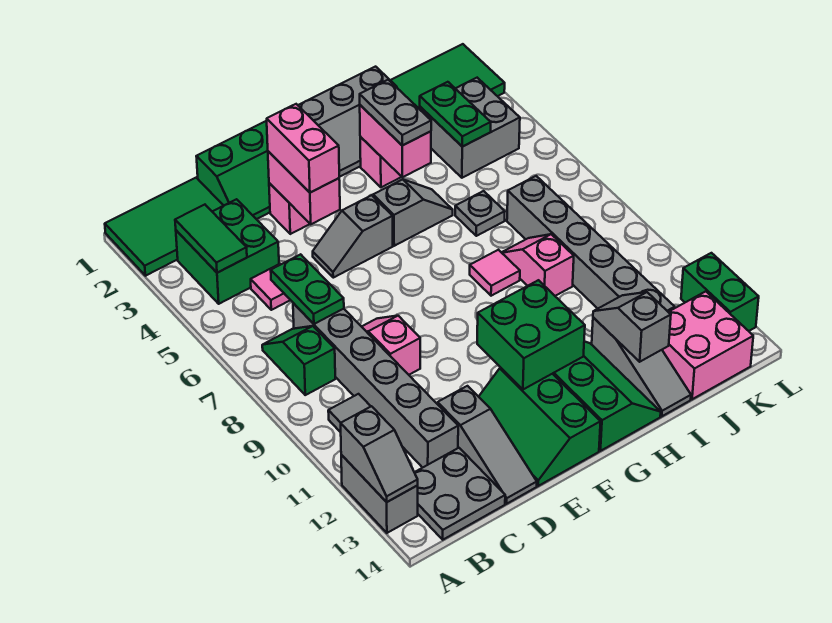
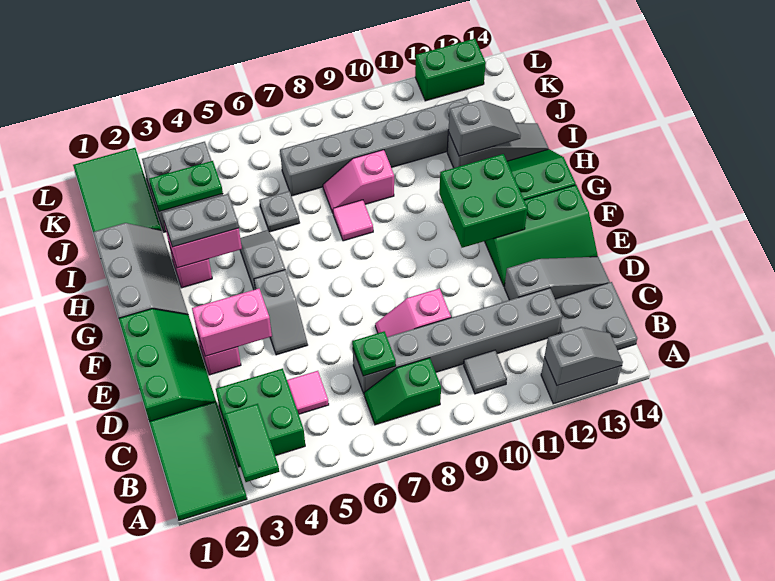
green tile B3:B4 level 2 -> green tile A3:B3 level 2
green plate C6:C7 level 2 -> green plate C7 level 2
pink brick E3:E4 level 3 -> none
grey slope I12:I13 level 2 top 13 -> grey slope I12:I13 level 2 top 12
pink brick J13:K14 level 1 -> none

